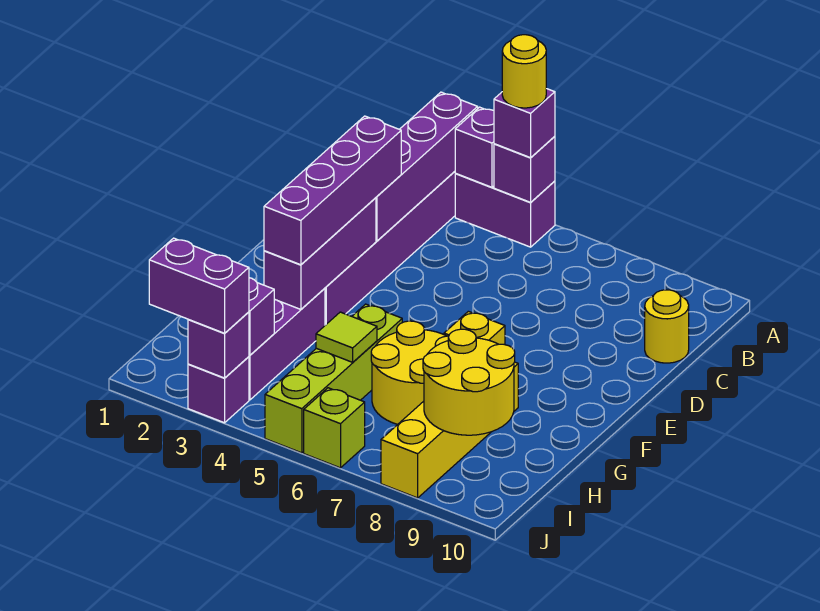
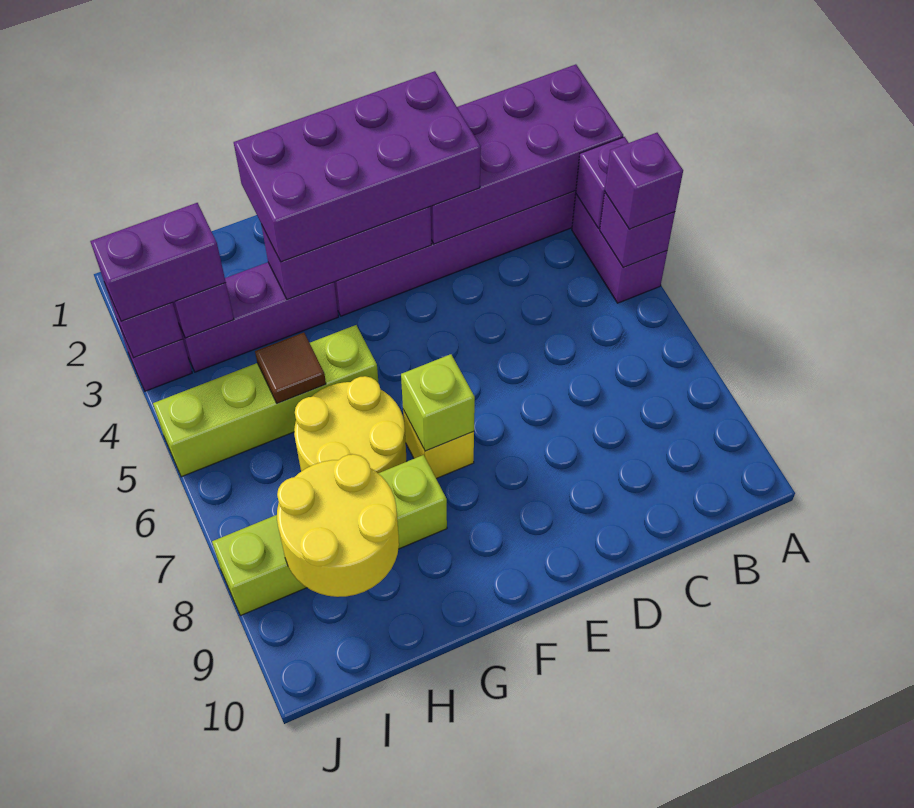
purple brick A3:D3 level 2 -> purple brick A2:D3 level 2
yellow round brick A5 level 4 -> none
yellow round brick C10 level 1 -> none
purple brick D3:G3 level 3 -> purple brick D2:G3 level 3
yellow brick G8:J8 level 1 -> lime brick G8:J8 level 1
lime tile H5 level 2 -> brown tile H5 level 2
purple brick J2:J3 level 3 -> purple brick I3:J3 level 3
lime brick J6 level 1 -> lime brick F7 level 2

